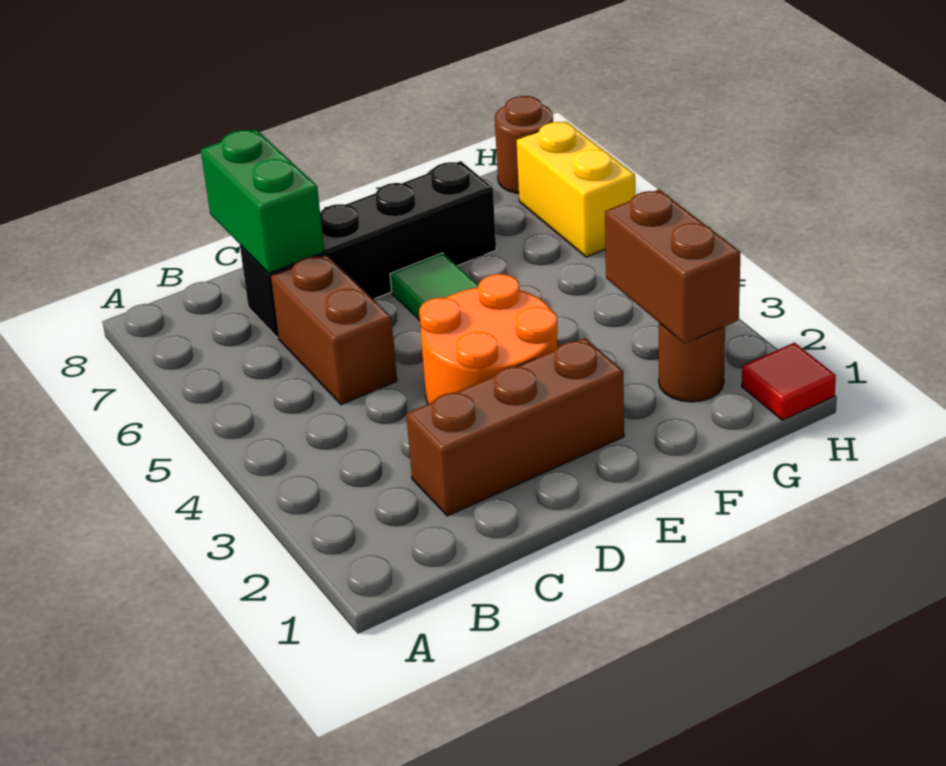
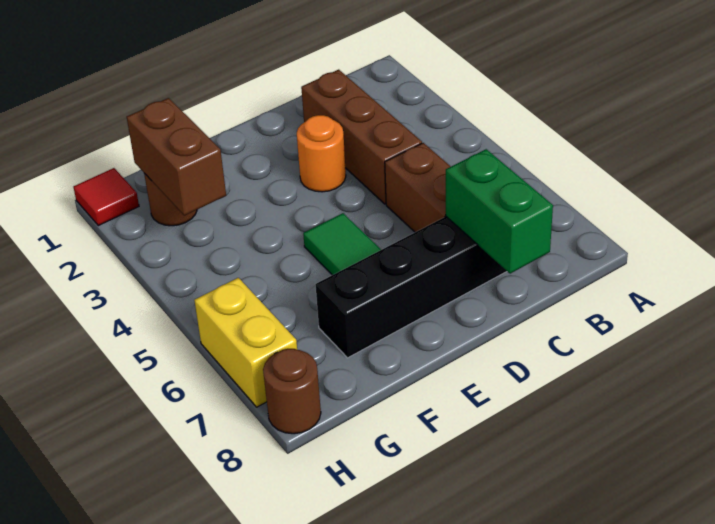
brown brick C2:E2 level 1 -> brown brick C2:C4 level 1
orange round brick D3:E4 level 1 -> orange round brick D3 level 1

